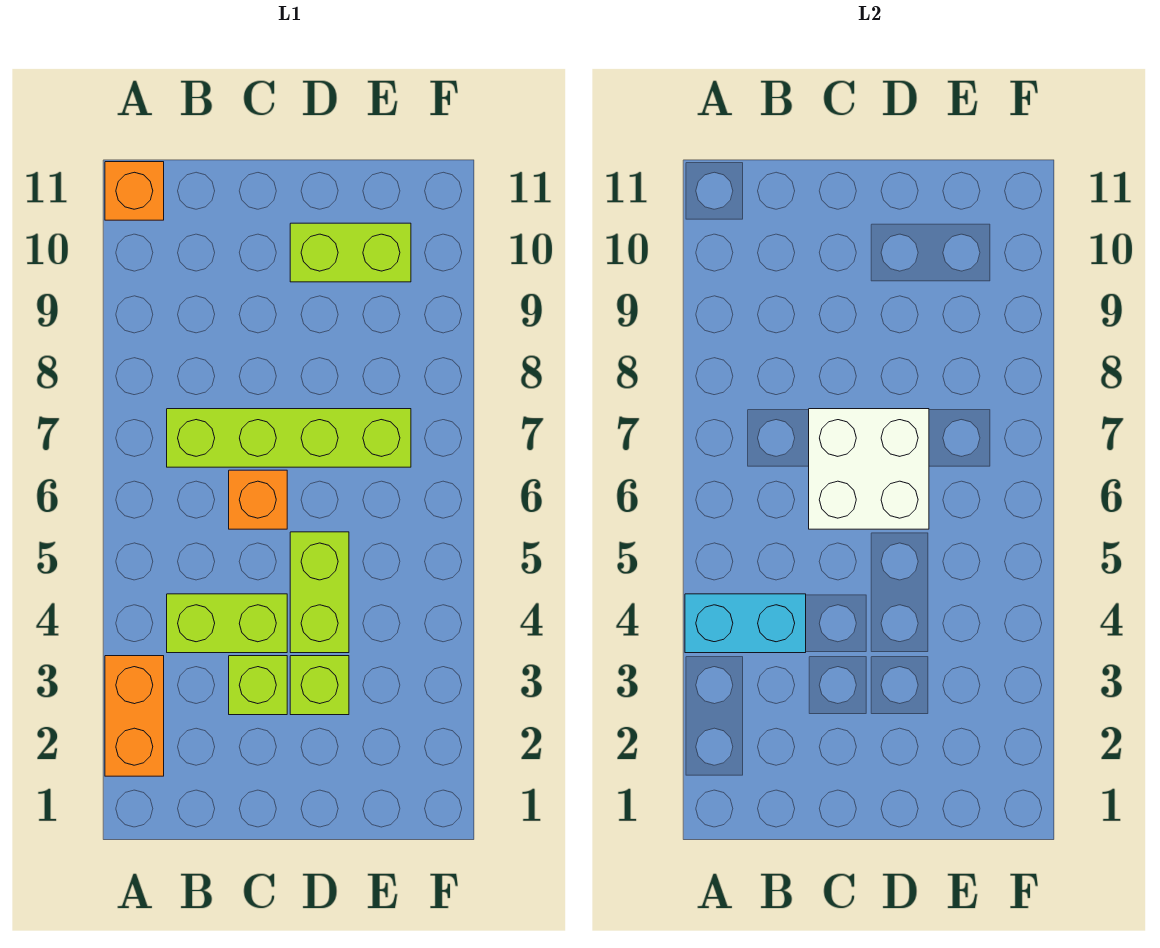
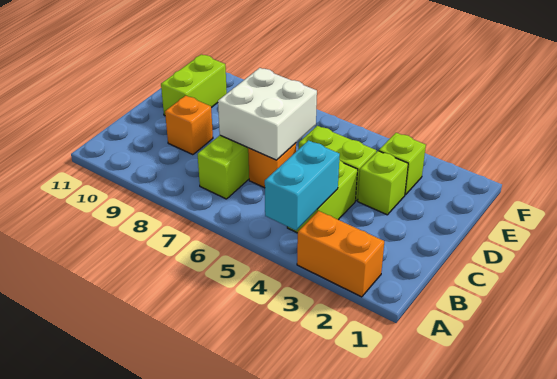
orange brick A11 level 1 -> orange brick C9 level 1
lime brick C3 level 1 -> lime brick E3 level 1

